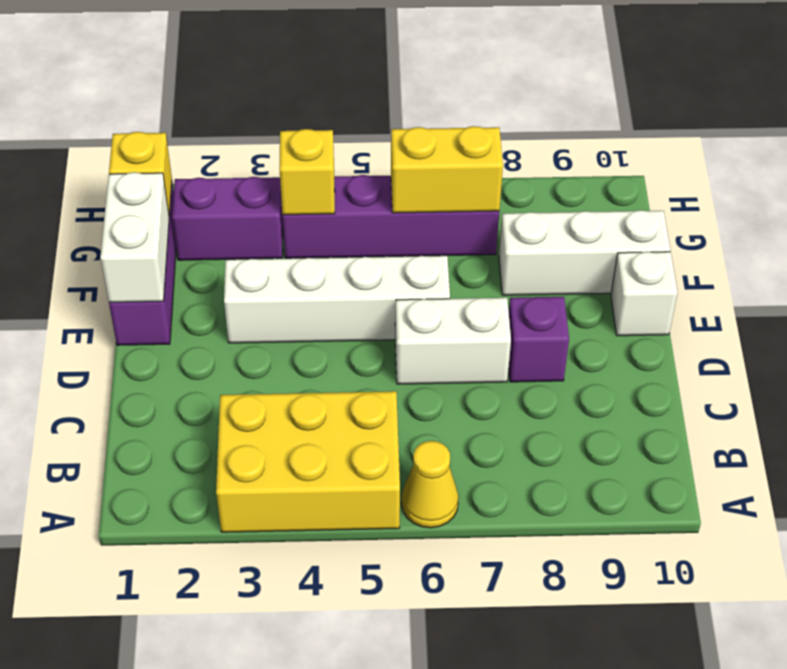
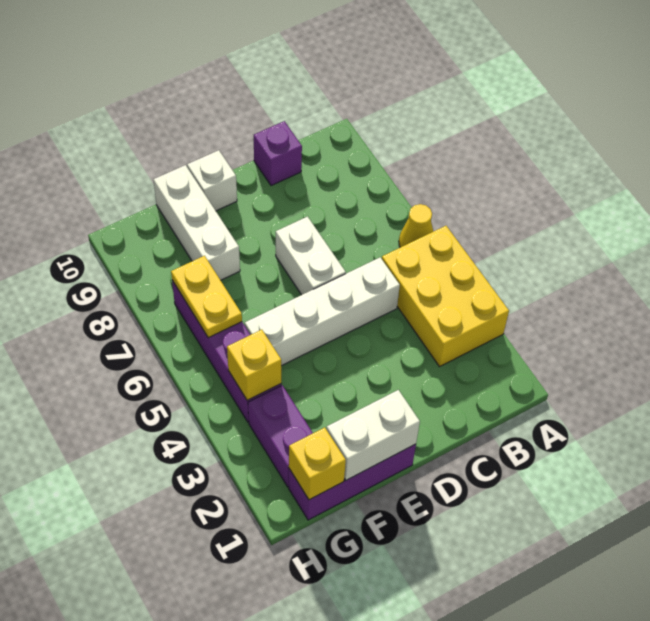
purple brick D8 level 1 -> purple brick C10 level 1
white brick E3:E6 level 1 -> white brick C5:F5 level 1
yellow brick G6:G7 level 2 -> yellow plate G6:G7 level 2

